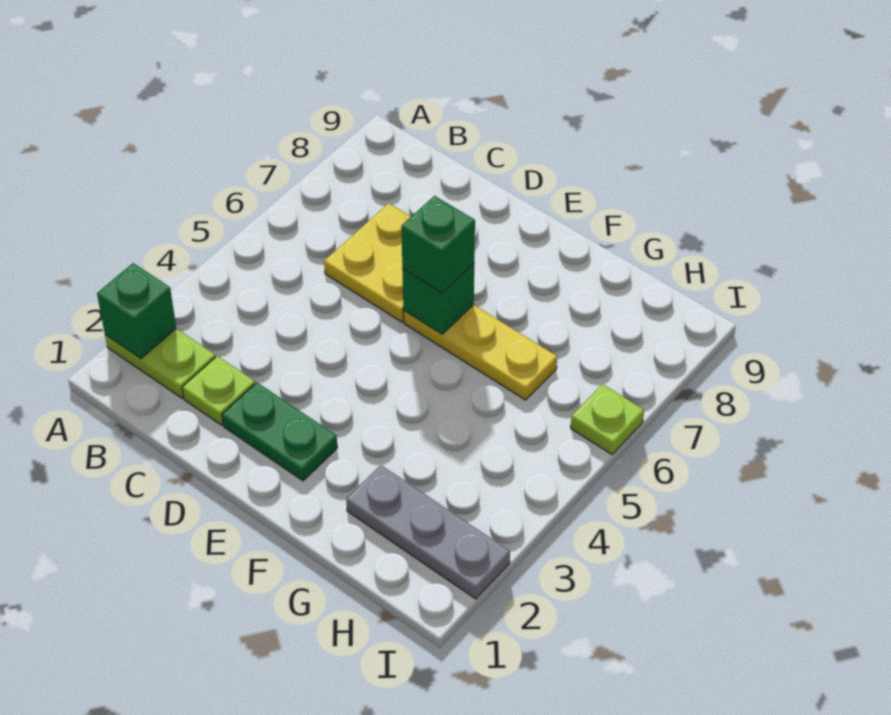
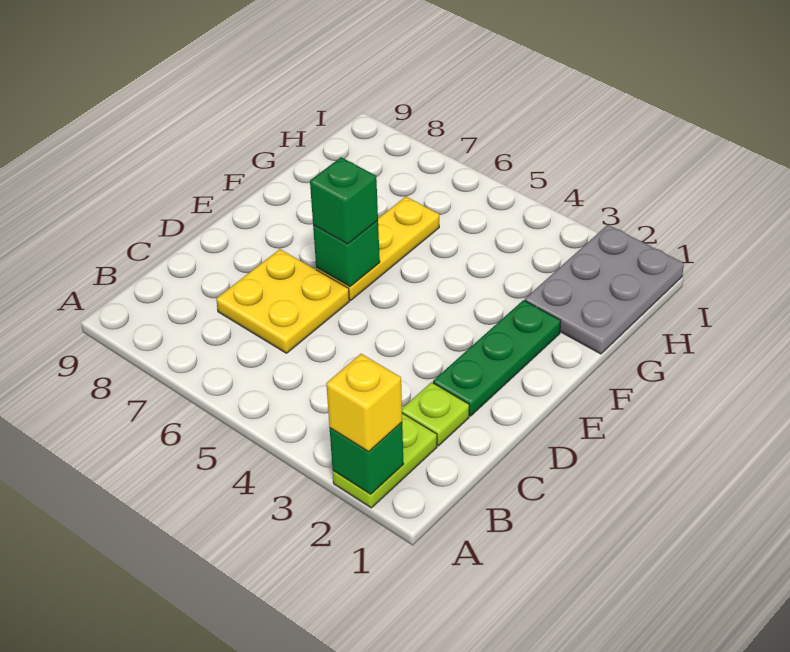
none -> yellow brick A2 level 3
green plate D2:E2 level 1 -> green plate D2:F2 level 1
grey plate G2:I2 level 1 -> grey plate G1:I2 level 1
lime plate I6 level 1 -> none

